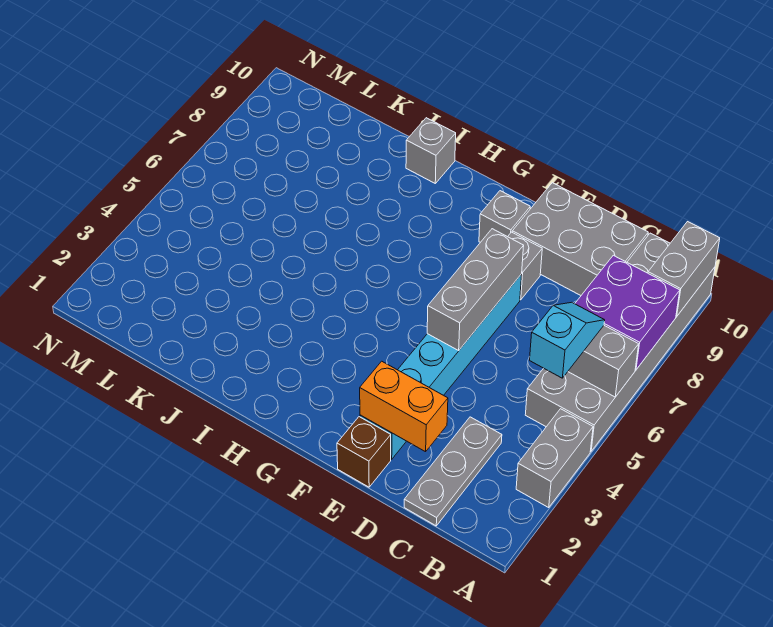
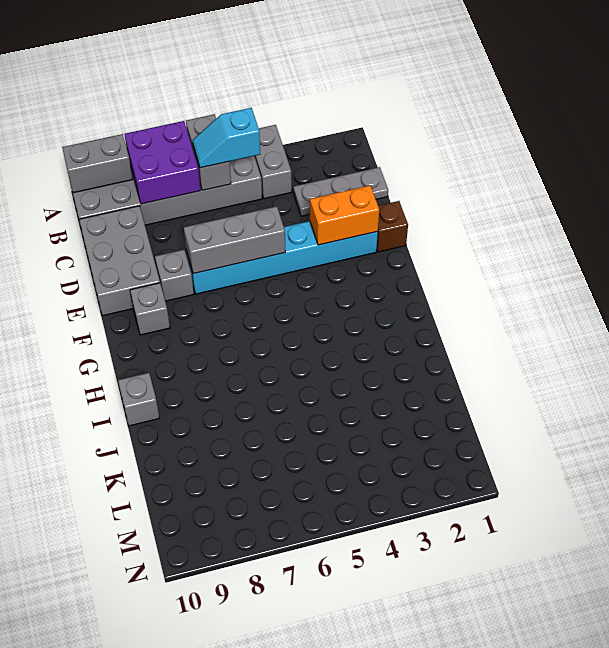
grey brick A3:A4 level 1 -> grey brick A4:B4 level 1
orange brick D2:E2 level 2 -> orange brick E2:E3 level 2

